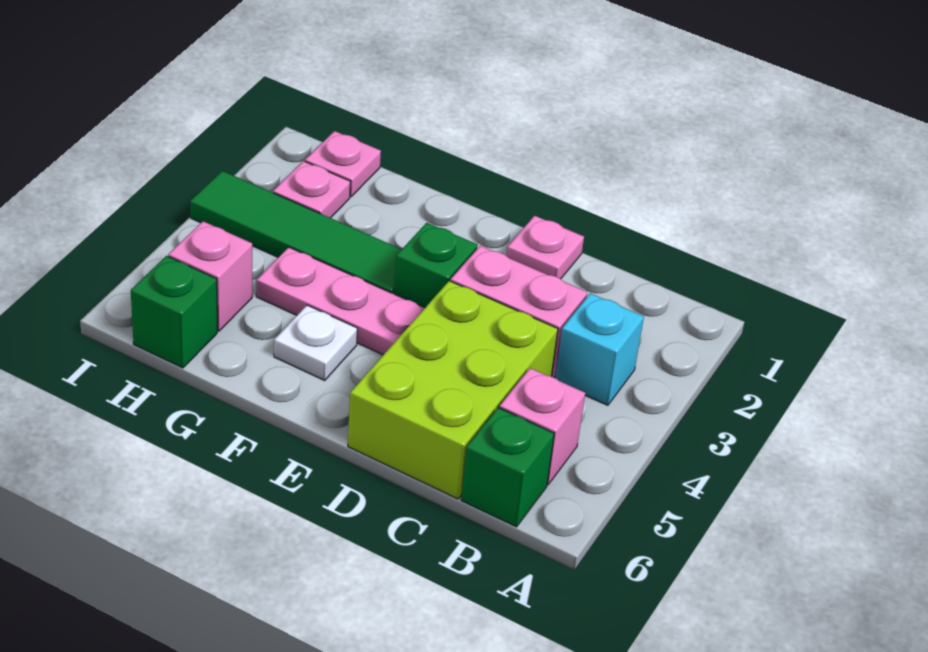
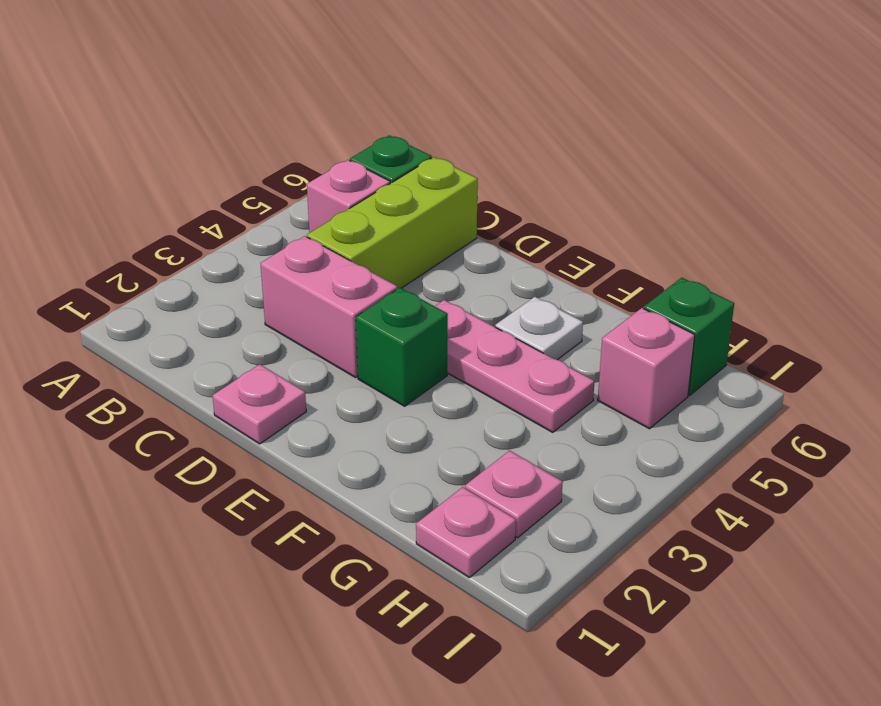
cyan brick B3 level 1 -> none
lime brick C4:D6 level 1 -> lime brick C4:C6 level 1
green tile F3:I3 level 1 -> none

